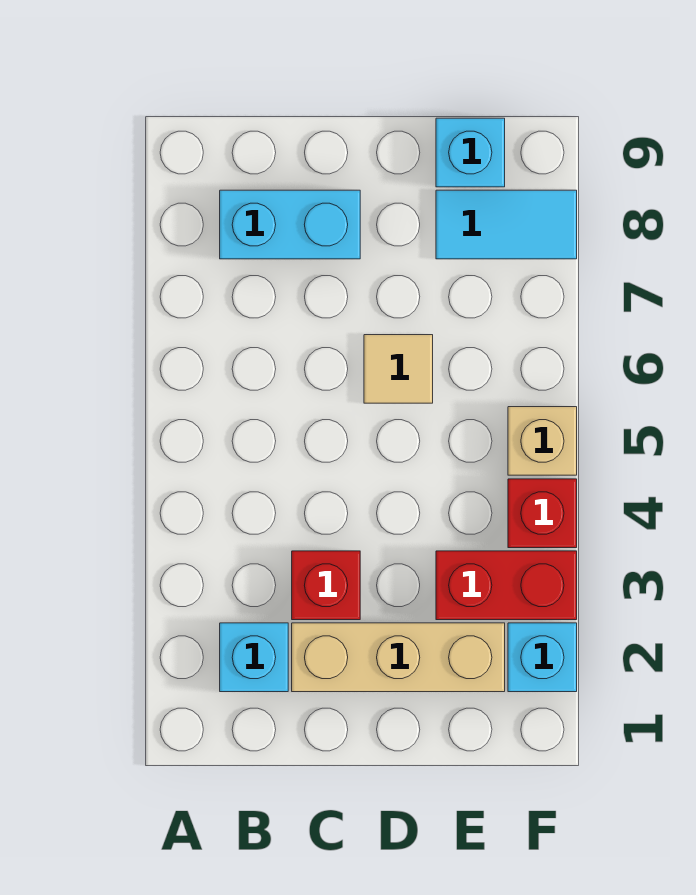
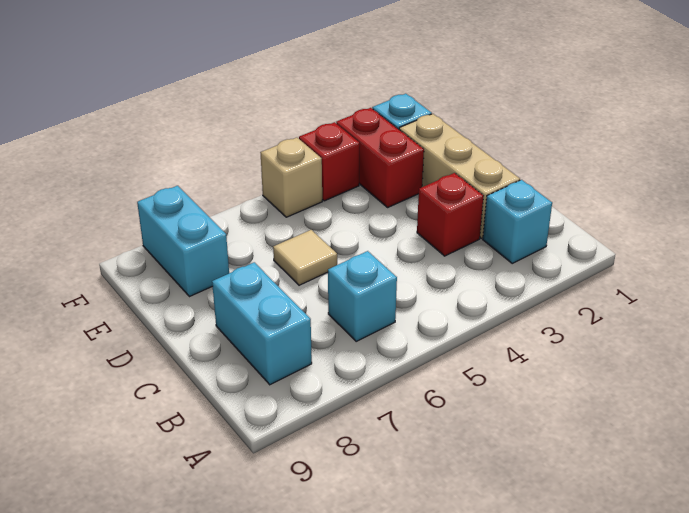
cyan tile E8:F8 level 1 -> cyan brick E8:F8 level 1
cyan brick E9 level 1 -> cyan brick B6 level 1

